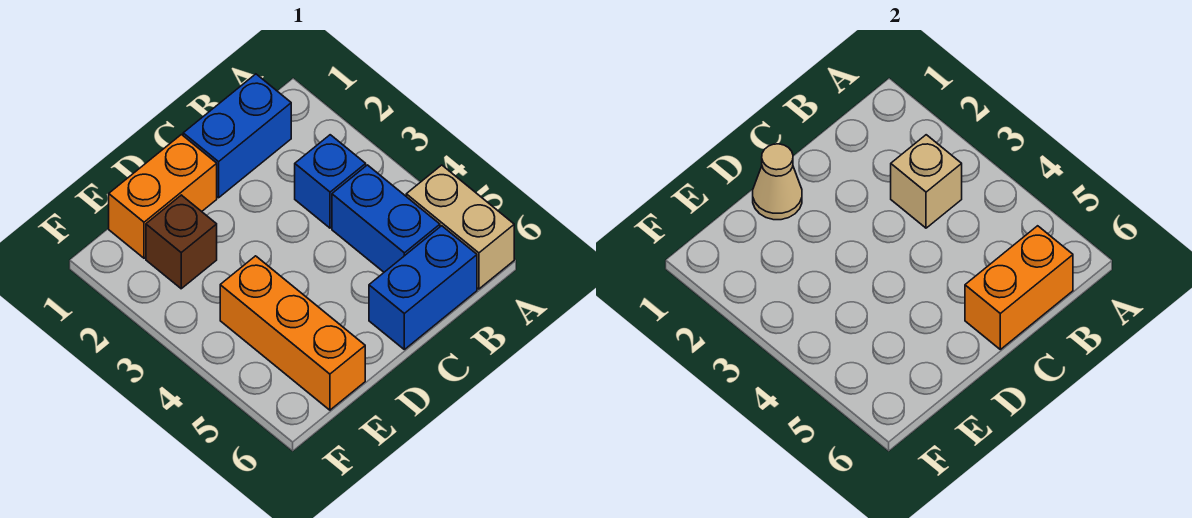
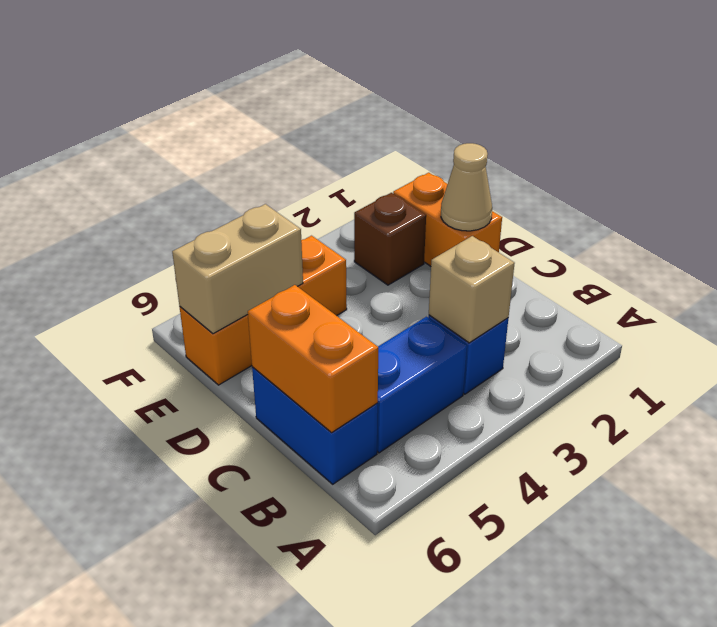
tan brick A5:A6 level 1 -> tan brick E5:E6 level 2
blue brick B1:C1 level 1 -> none

